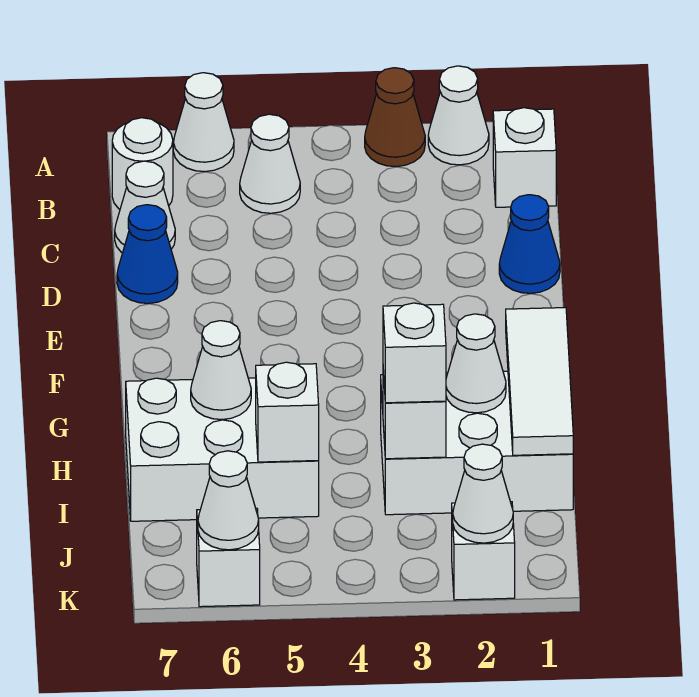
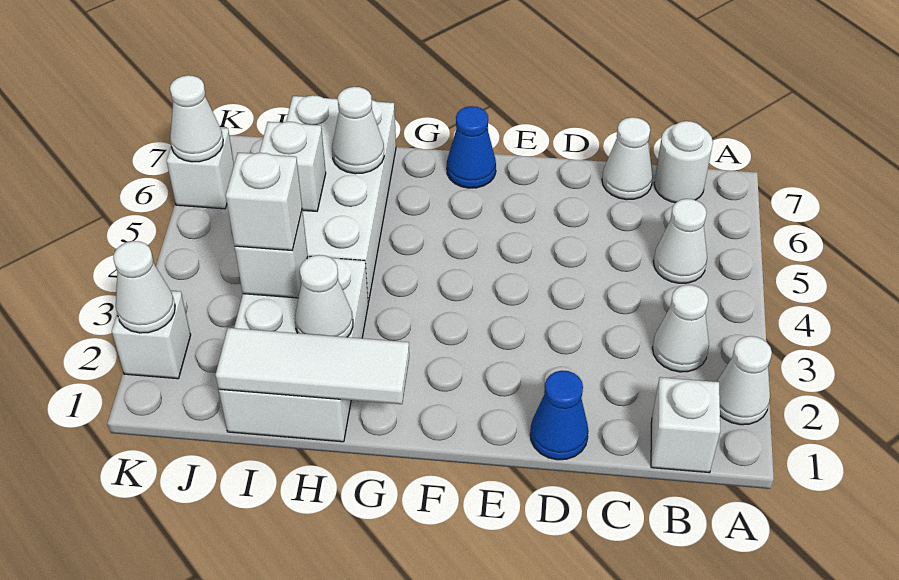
brown cone A3 level 1 -> none
white cone A6 level 1 -> white cone B3 level 1
blue cone D7 level 1 -> blue cone F7 level 1
white brick H5:I7 level 1 -> white brick H4:I7 level 1

